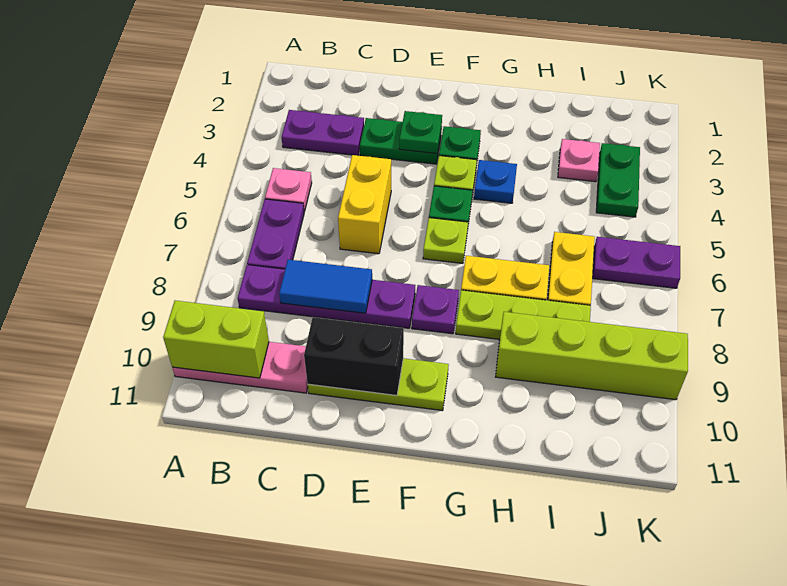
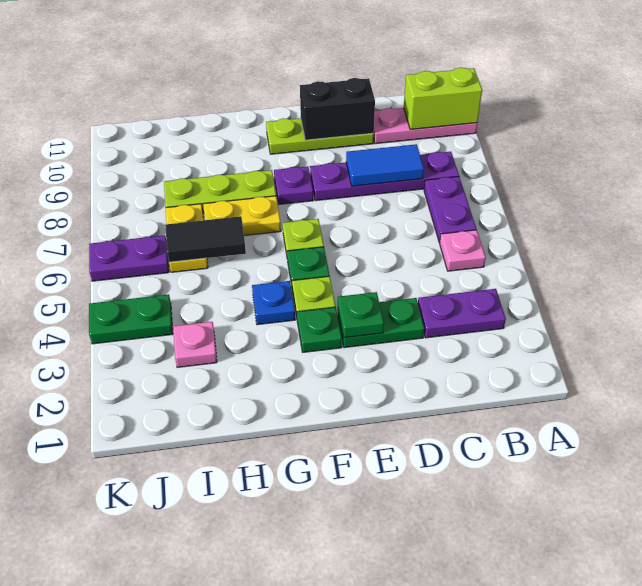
yellow brick D5:D6 level 1 -> none
none -> black tile H6:I6 level 2
lime brick H9:K9 level 1 -> none
green plate J3:J4 level 1 -> green plate J4:K4 level 1

